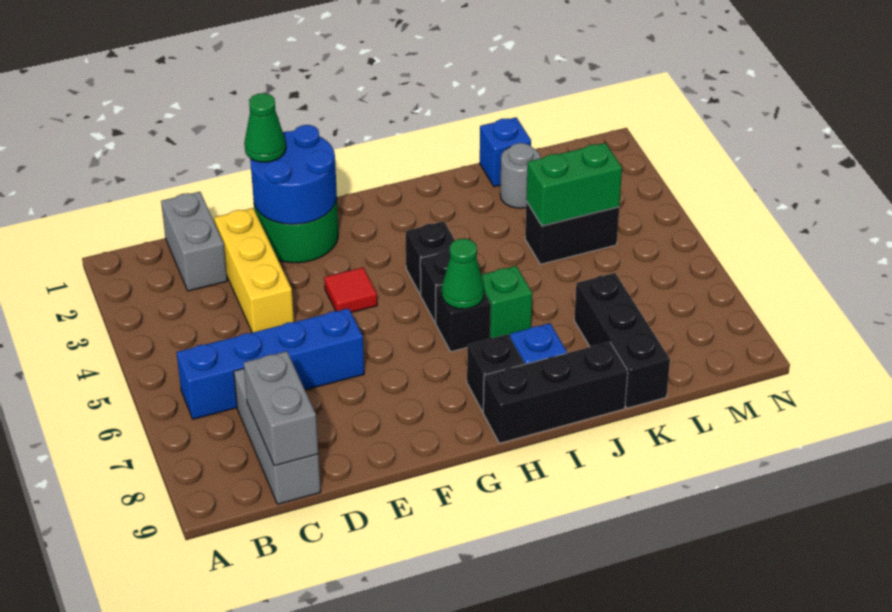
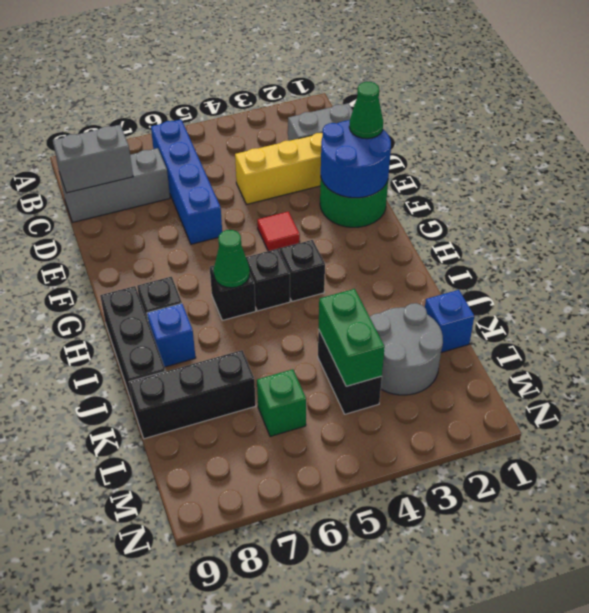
green brick I6 level 1 -> green brick L6 level 1
grey round brick K2 level 1 -> grey round brick K2:L3 level 1

